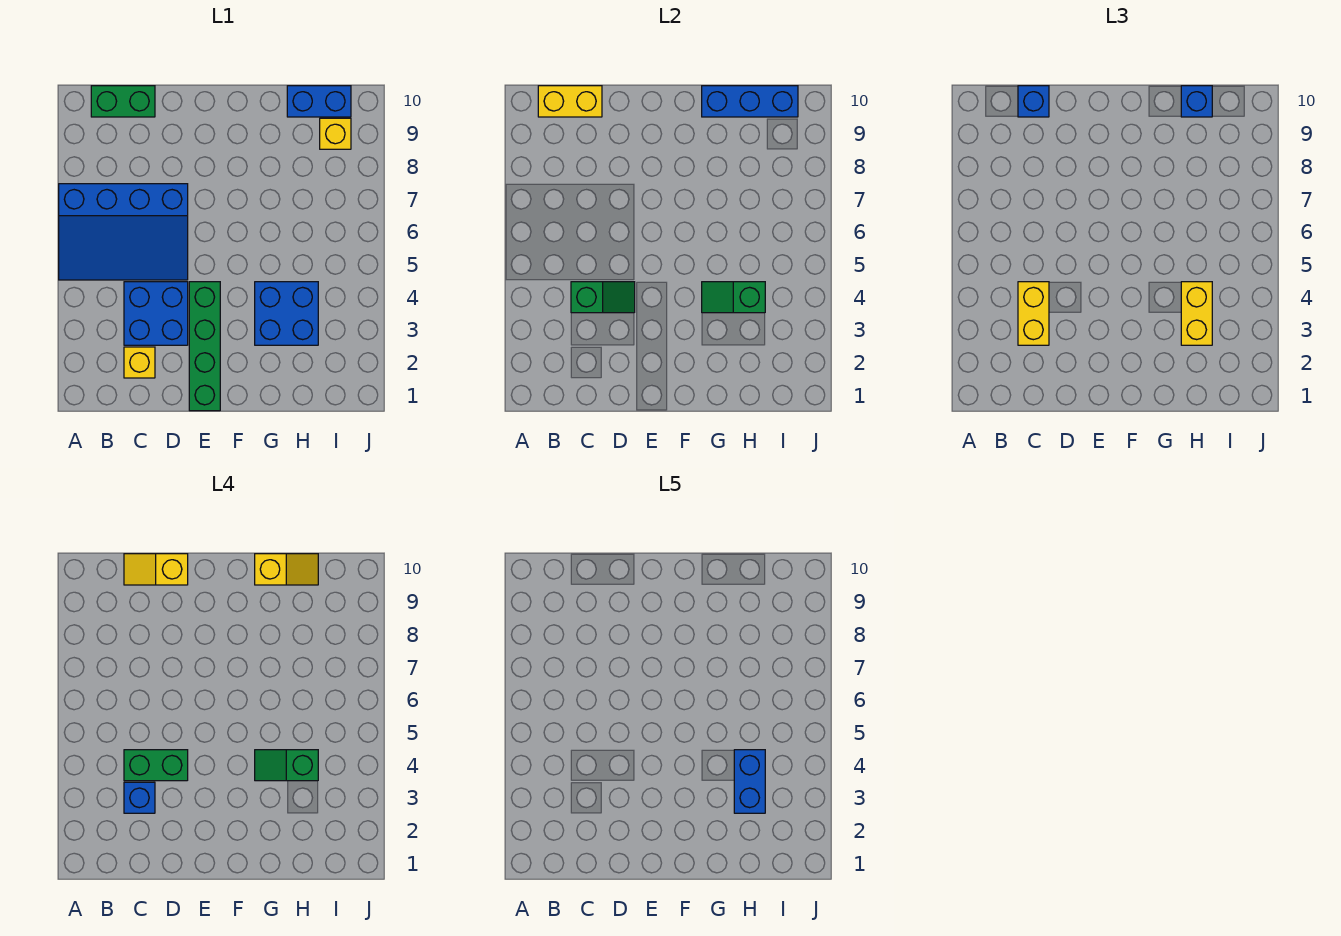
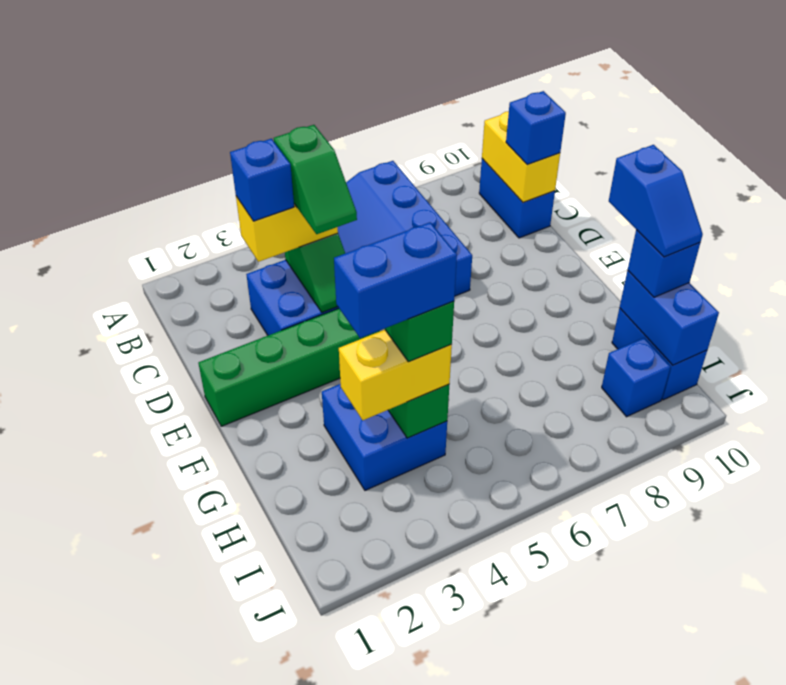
green brick B10:C10 level 1 -> blue brick B10:C10 level 1
yellow brick C2 level 1 -> none
green brick C4:D4 level 4 -> green slope C4:D4 level 4 top C
yellow slope C10:D10 level 4 top D -> none
blue brick G10:I10 level 2 -> blue brick H10:I10 level 2
yellow slope G10:H10 level 4 top G -> blue slope G10:H10 level 4 top G
yellow brick I9 level 1 -> blue brick I9 level 1

